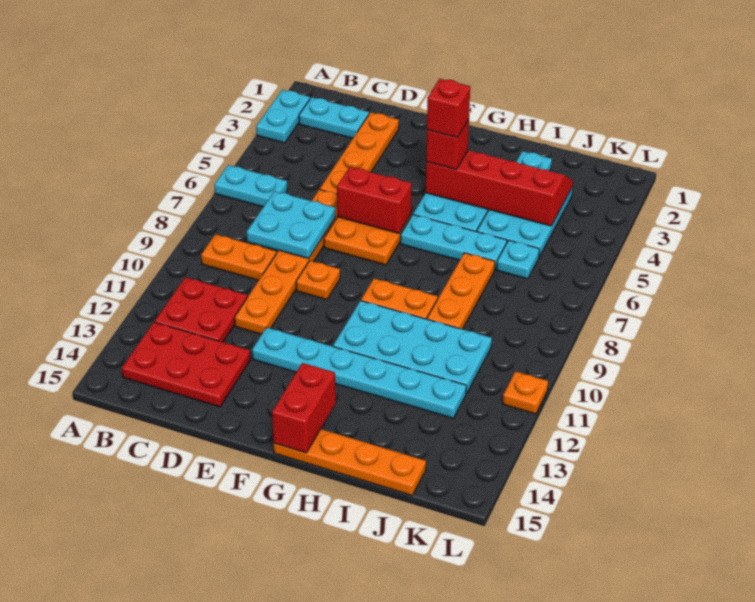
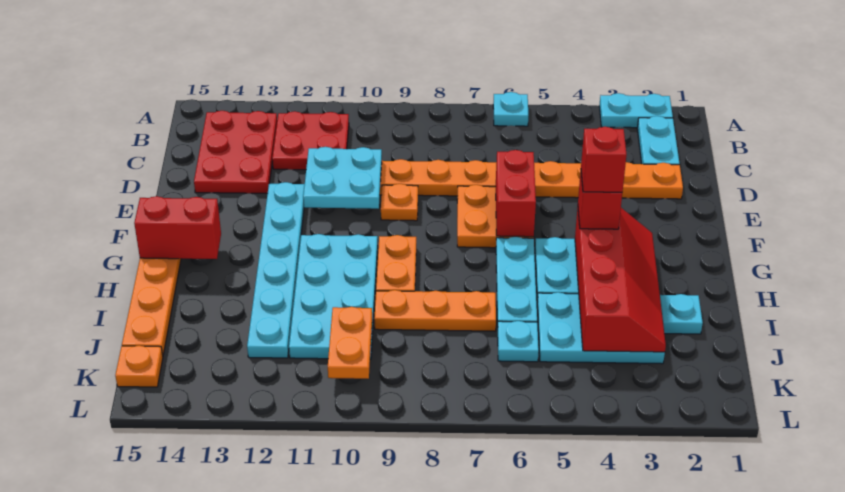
cyan plate A6:B6 level 1 -> cyan plate A6 level 1
orange plate B9:C9 level 1 -> orange plate J10:K10 level 2
cyan plate C7:D8 level 2 -> cyan plate D10:E11 level 2
orange plate L11 level 1 -> orange plate K15 level 1

